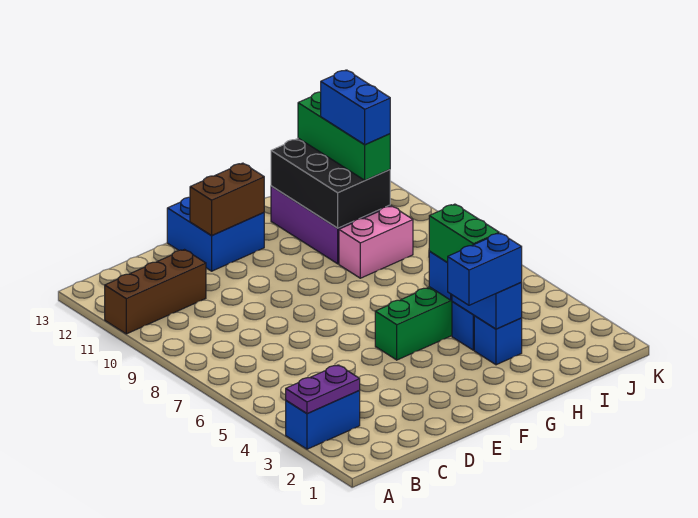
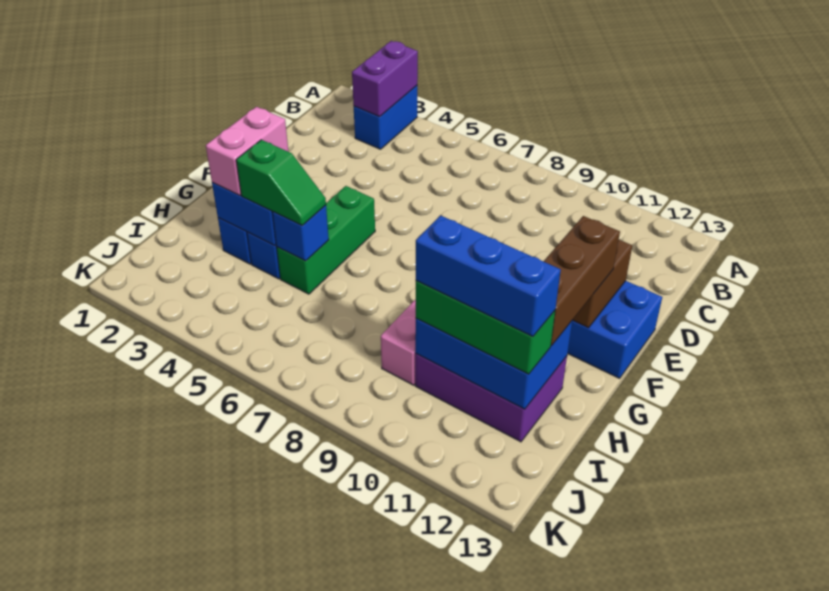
purple plate A3:B3 level 2 -> purple brick A3:B3 level 2
brown brick A11:C11 level 1 -> brown brick F12:H12 level 3
blue brick G3:H3 level 3 -> pink brick G3:H3 level 3
green brick H4:H5 level 3 -> green slope H4:H5 level 3 top 4
black brick H10:I12 level 2 -> blue brick H10:I12 level 2
blue brick I10:I11 level 4 -> blue brick I10:I12 level 4

